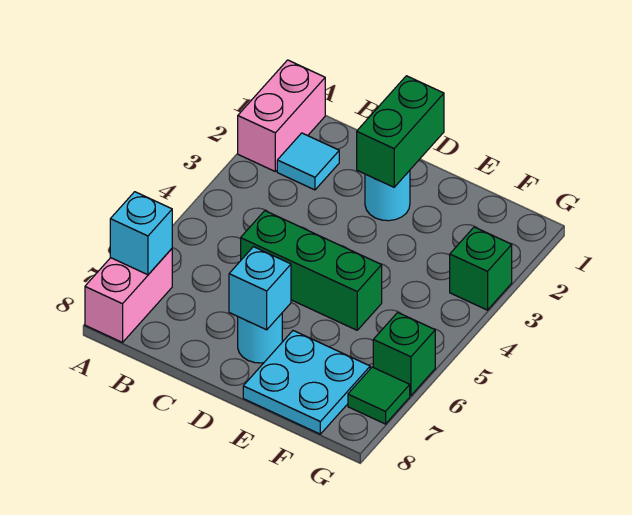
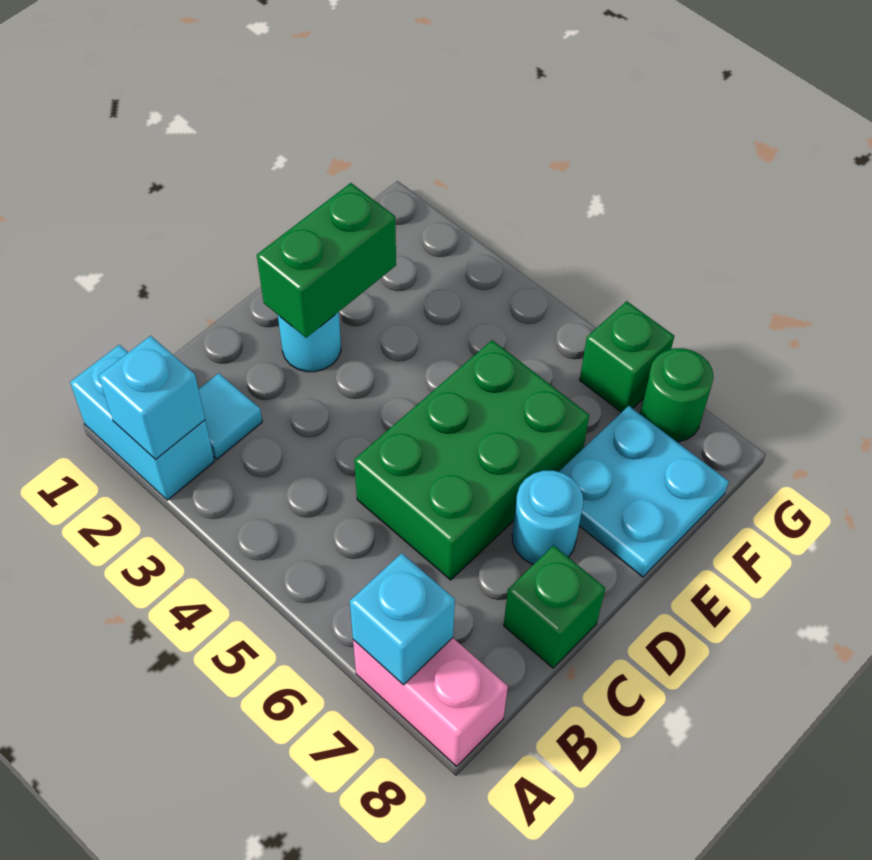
pink brick A1:A2 level 1 -> cyan brick A1:A2 level 1
green brick C5:E5 level 1 -> green brick C5:E6 level 1
green brick D1:D2 level 2 -> green brick D2:E2 level 2
cyan brick D7 level 2 -> cyan brick A2 level 2
green brick G3 level 1 -> green brick C8 level 1
green tile G7 level 1 -> green round brick G7 level 1

